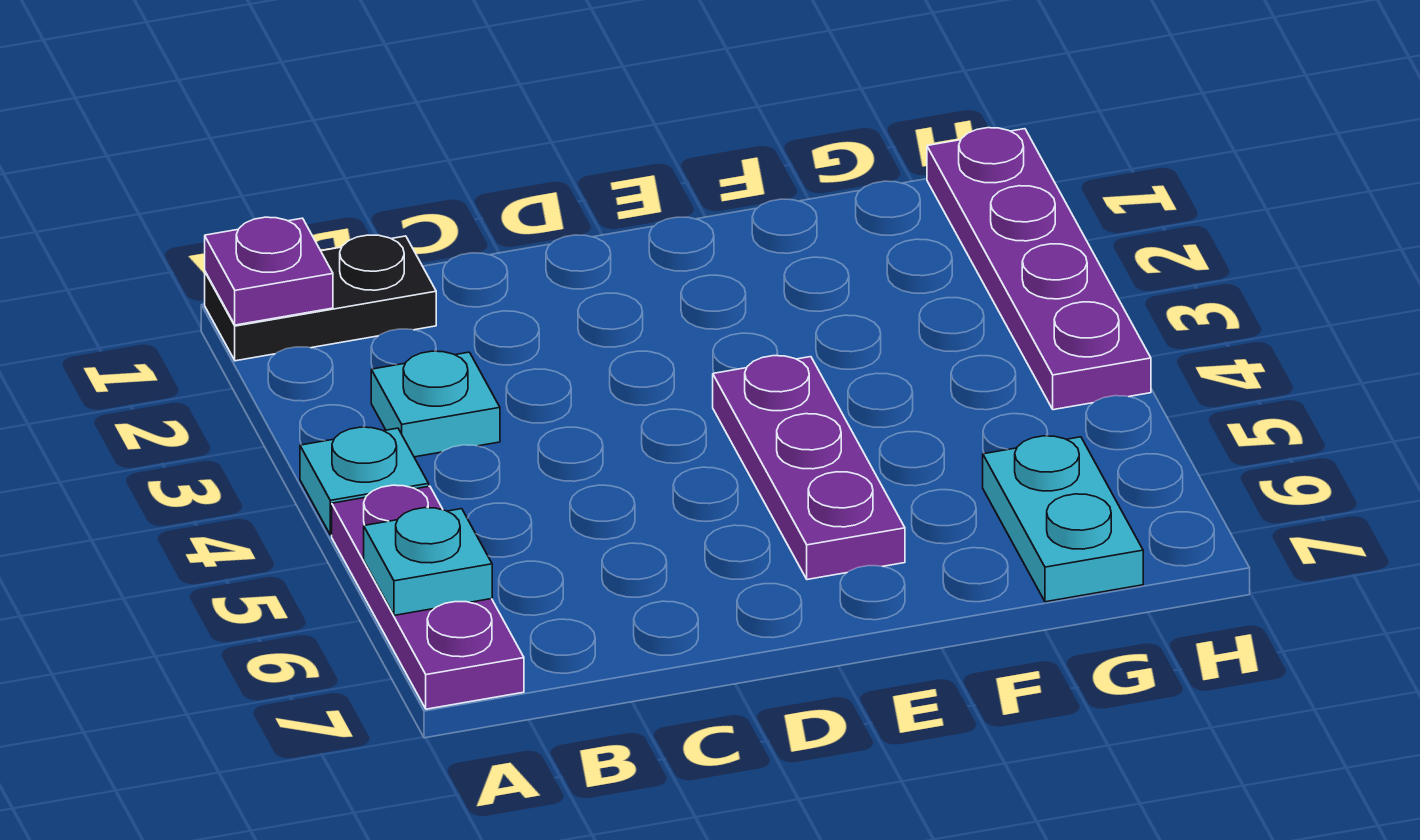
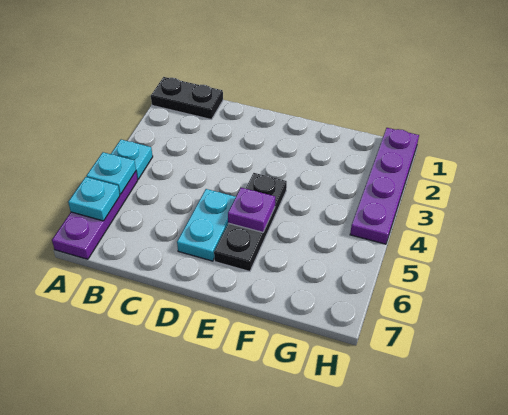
purple plate A1 level 2 -> purple plate E5 level 2
cyan plate B3 level 1 -> cyan plate A5 level 2
purple plate E4:E6 level 1 -> black plate E4:E6 level 1
cyan plate G6:G7 level 1 -> cyan plate D5:D6 level 1

